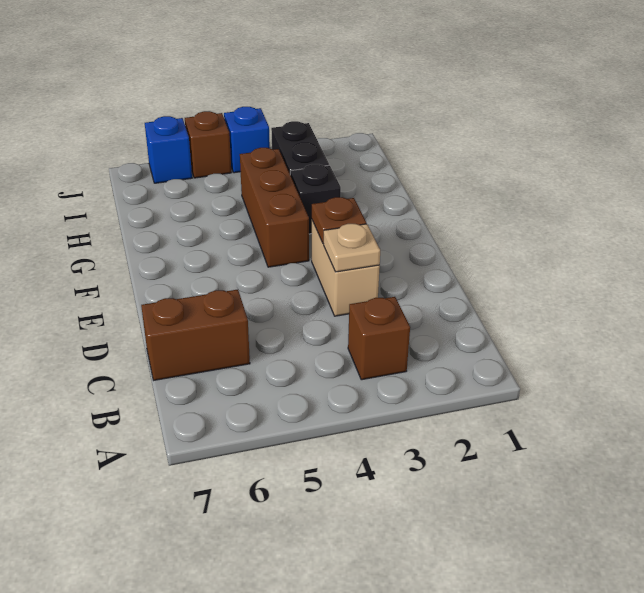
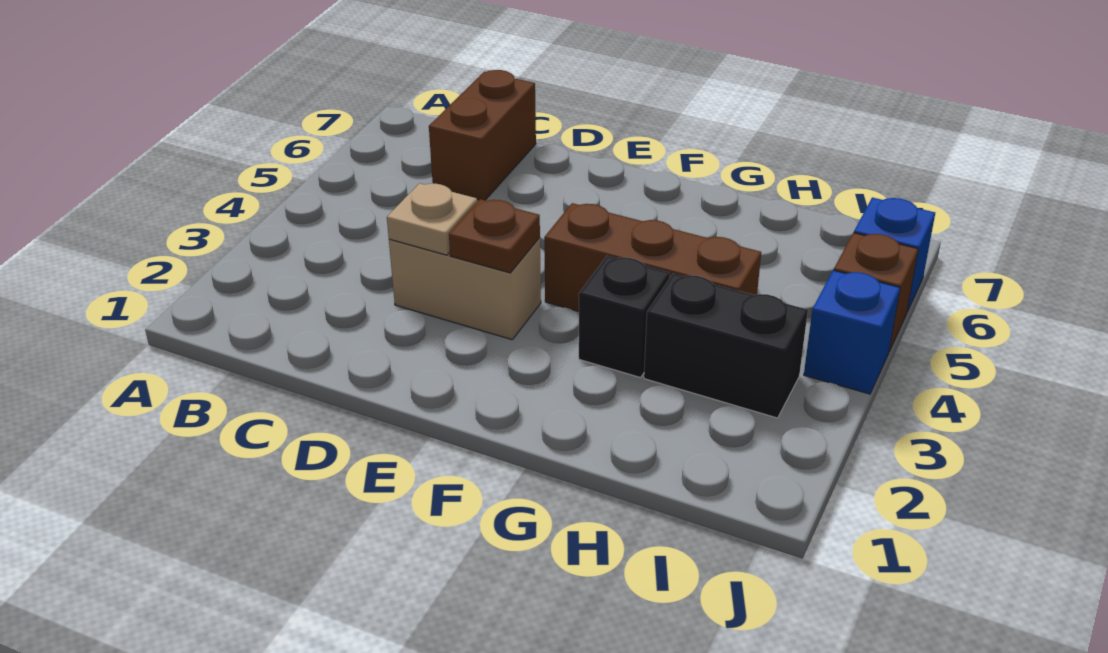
brown brick B3 level 1 -> none

